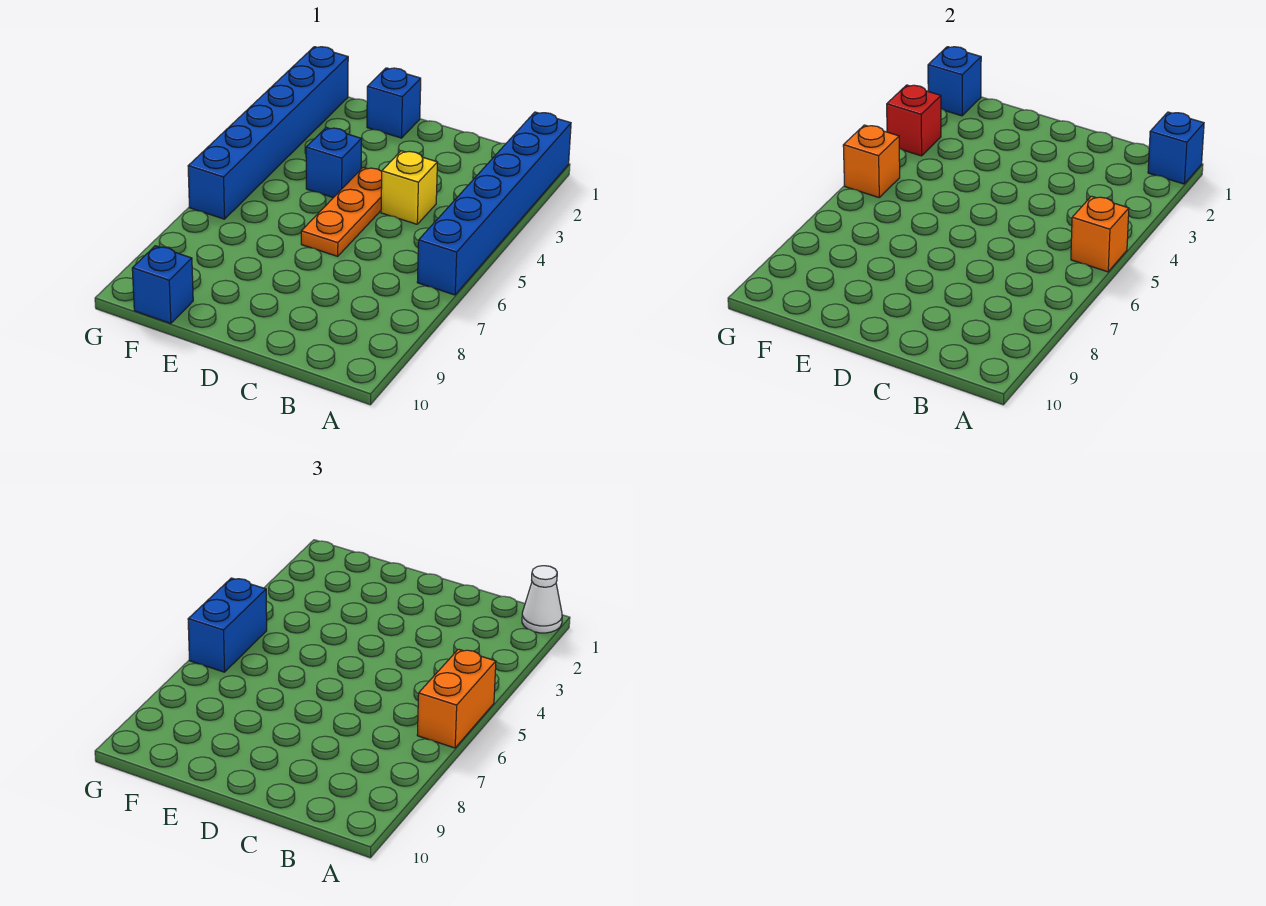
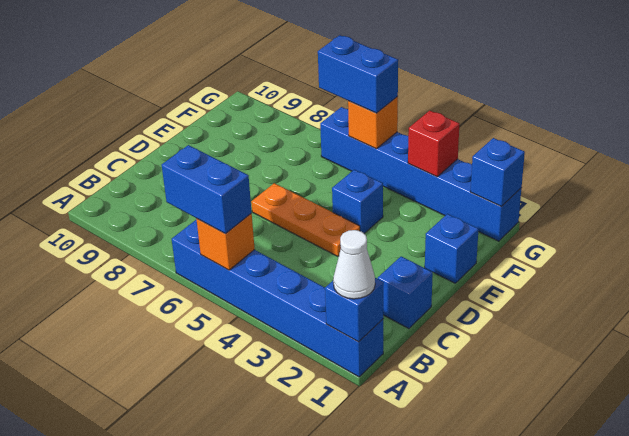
orange brick A5:A6 level 3 -> blue brick A5:A6 level 3
yellow brick C4 level 1 -> none
blue brick F10 level 1 -> blue brick C1 level 1

